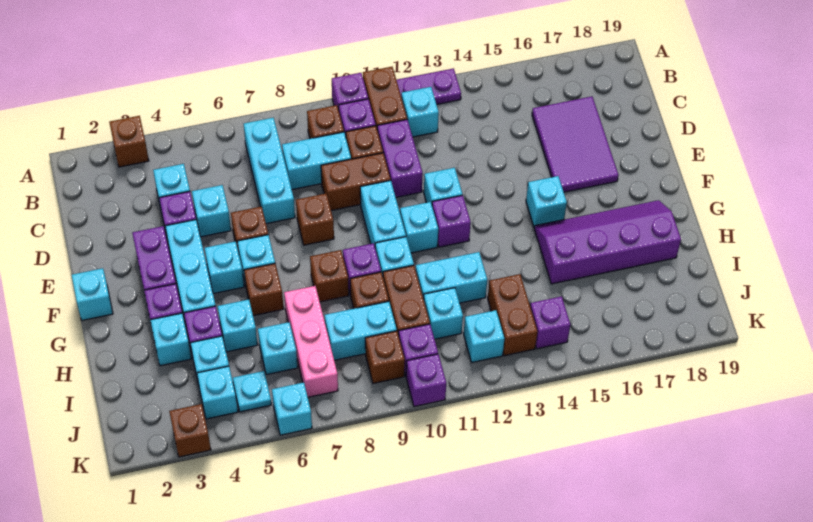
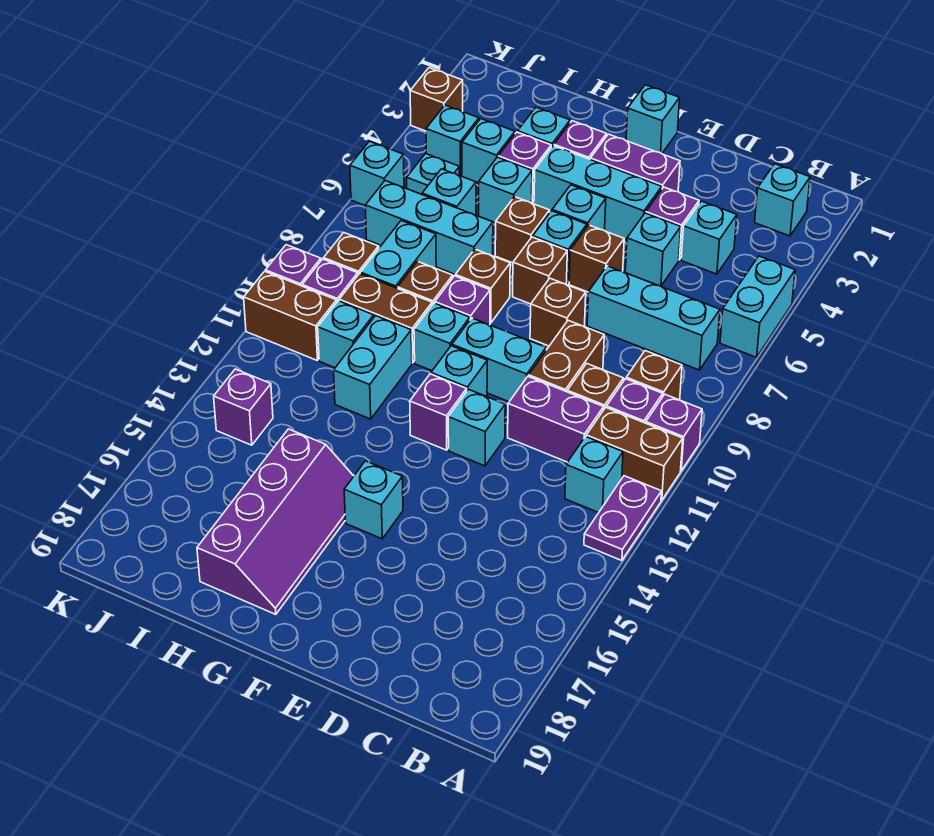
brown brick A3 level 1 -> brown brick F7 level 1
cyan brick C8:C9 level 1 -> cyan brick A5:A6 level 1
purple tile C16:E17 level 1 -> none
pink brick H7:J7 level 1 -> cyan brick H7:J7 level 1
brown brick I13:J13 level 1 -> brown brick J11:K11 level 1
cyan brick J12 level 1 -> cyan brick B2 level 1

